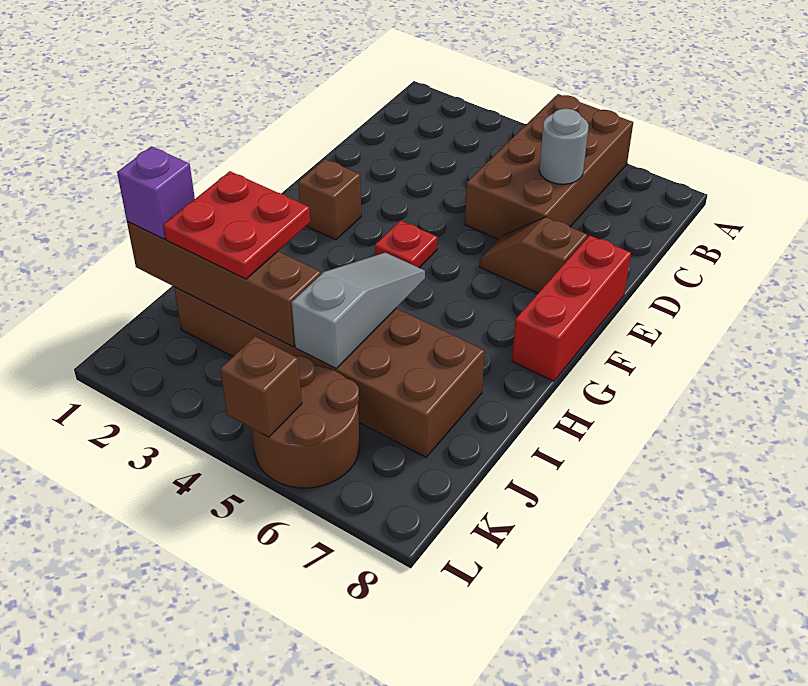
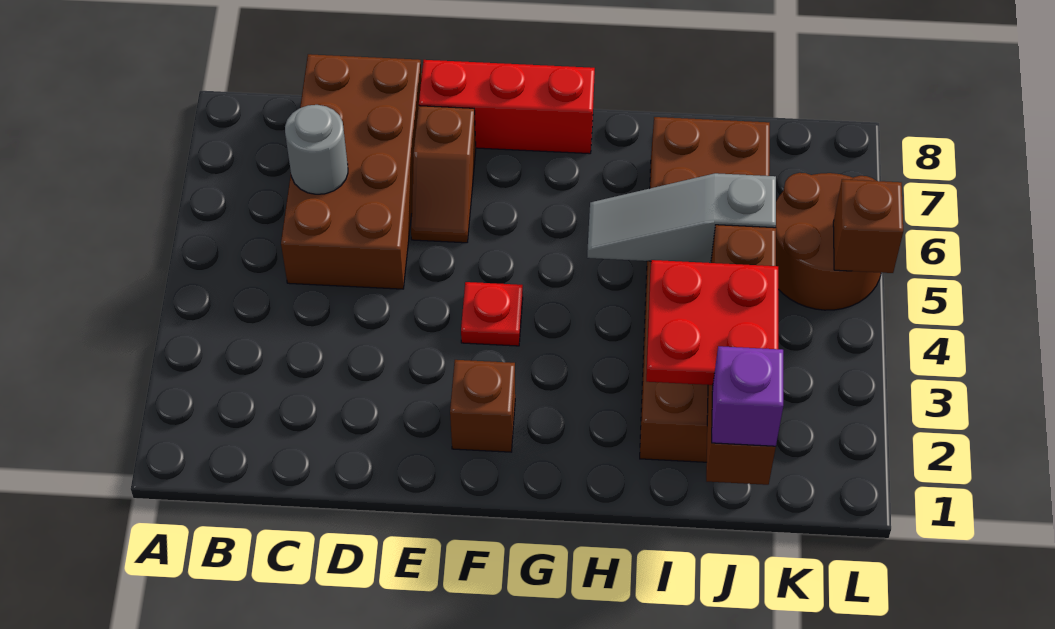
brown brick A5:D6 level 1 -> brown brick C5:D8 level 1

